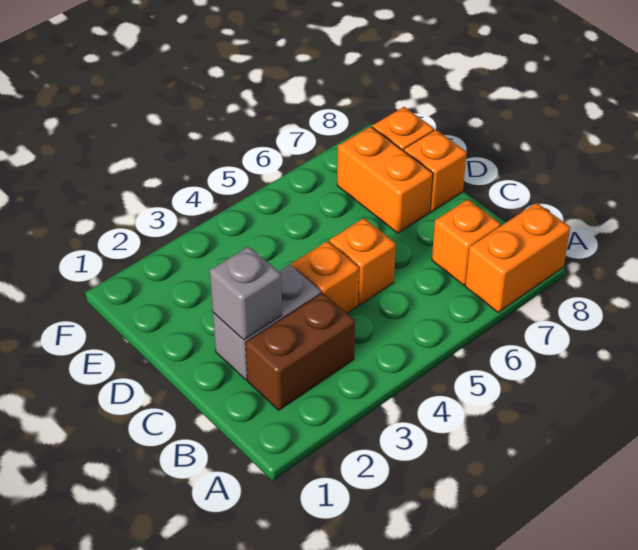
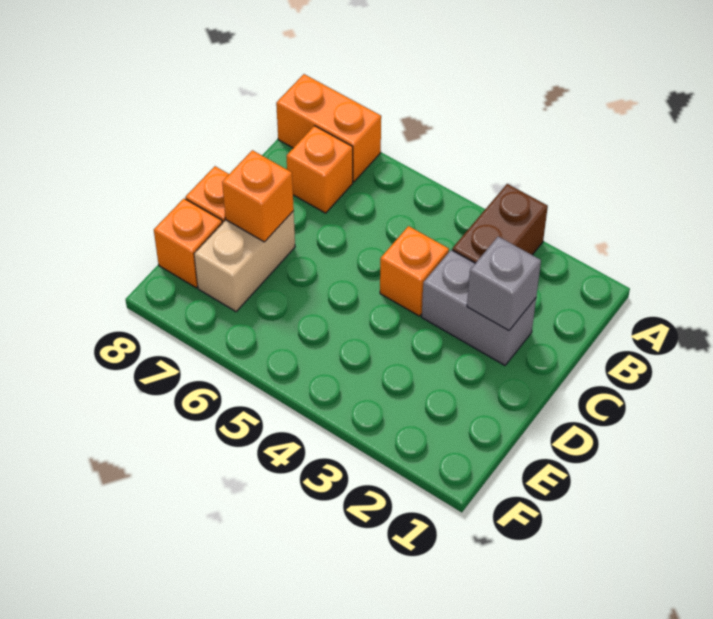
brown brick B2:B3 level 1 -> brown brick A3:B3 level 1
orange brick C5 level 1 -> orange brick D7 level 2
orange brick D7:E7 level 1 -> tan brick D7:E7 level 1

